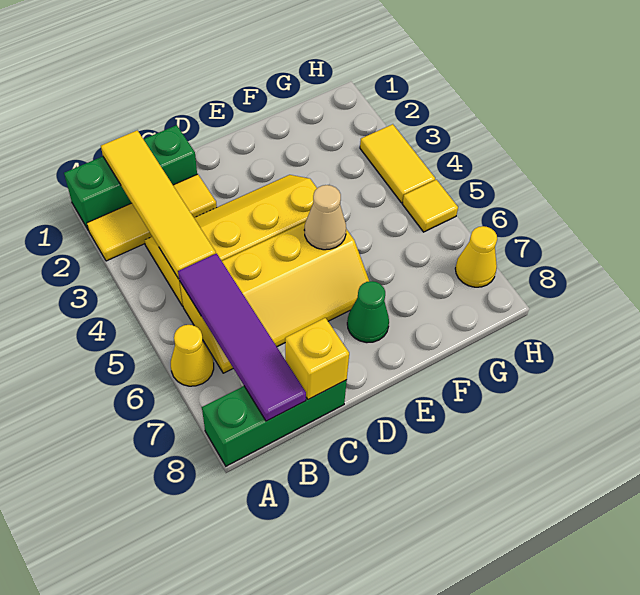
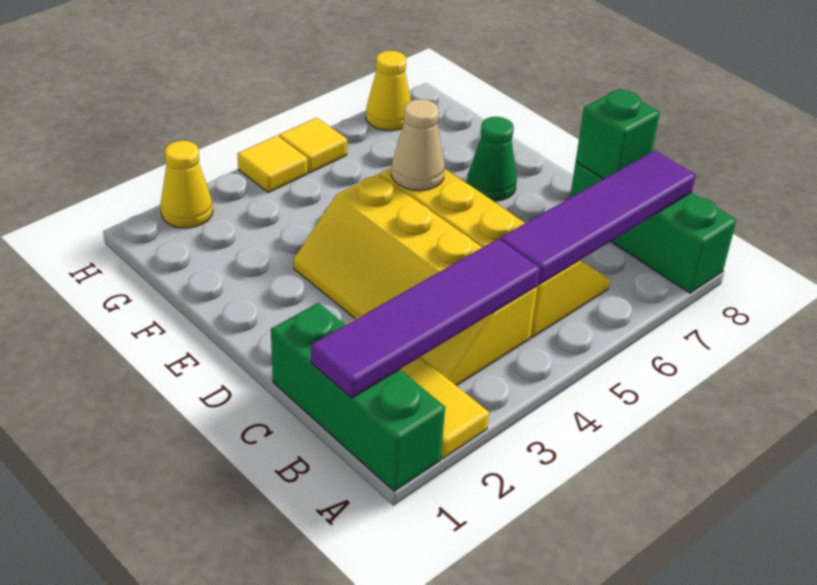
yellow cone A6 level 1 -> yellow cone H2 level 1
yellow tile B1:B4 level 2 -> purple tile B1:B4 level 2
yellow brick C8 level 2 -> green brick C8 level 2
yellow tile H3:H4 level 1 -> yellow tile H4 level 1

